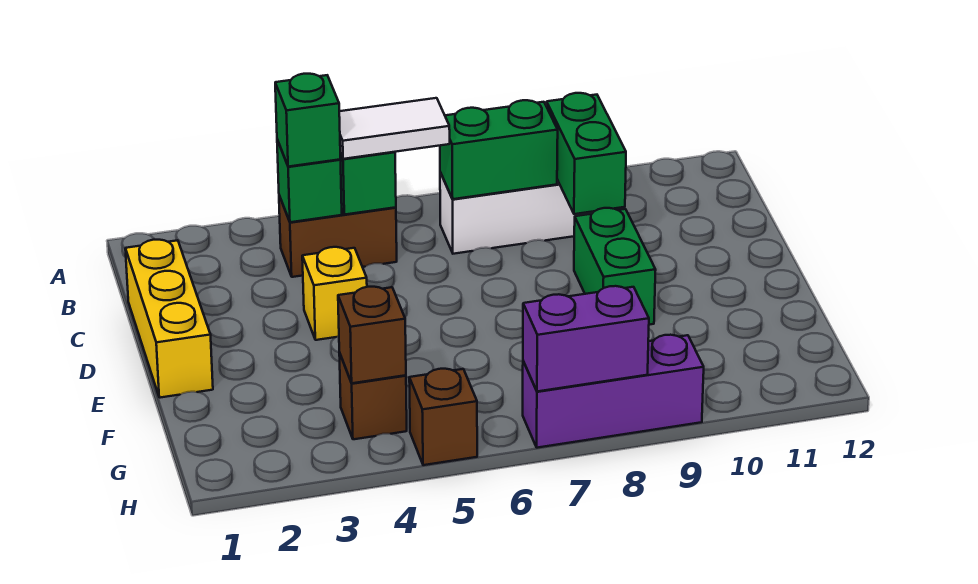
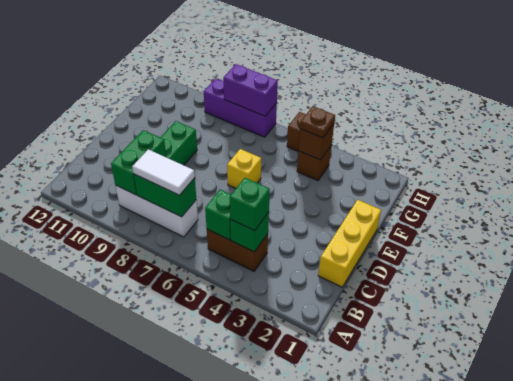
white tile B5:B6 level 3 -> white tile B7:B8 level 3
yellow brick D4 level 1 -> yellow brick E6 level 1
none -> brown plate G4 level 3

